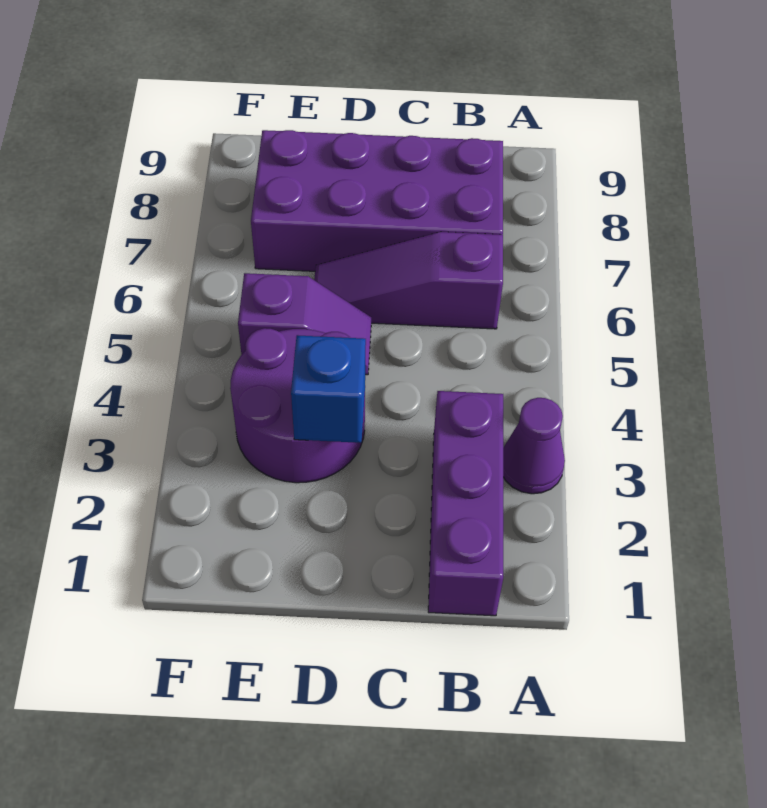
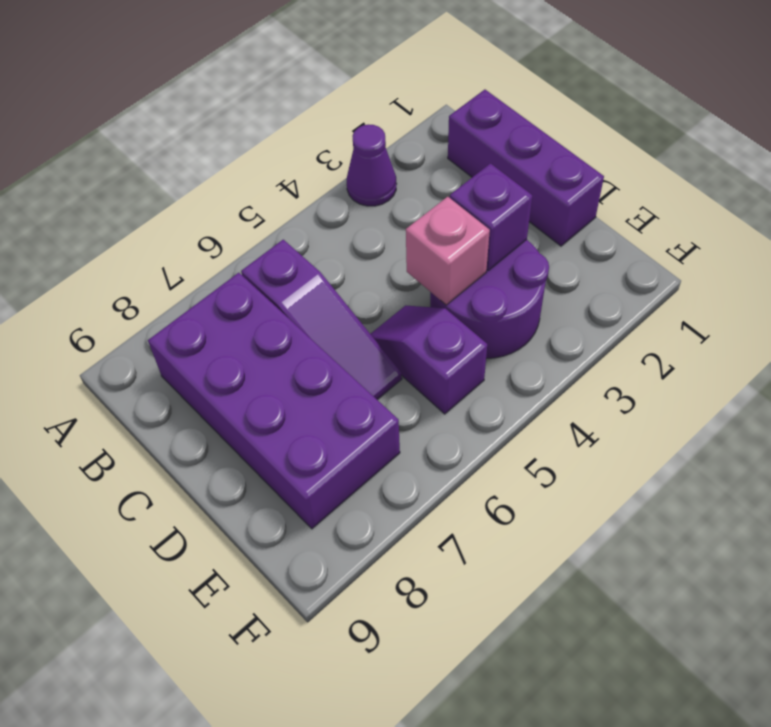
purple brick B1:B3 level 1 -> purple brick B1:D1 level 1
blue brick D3 level 2 -> purple brick D3 level 2
none -> pink brick D4 level 2

